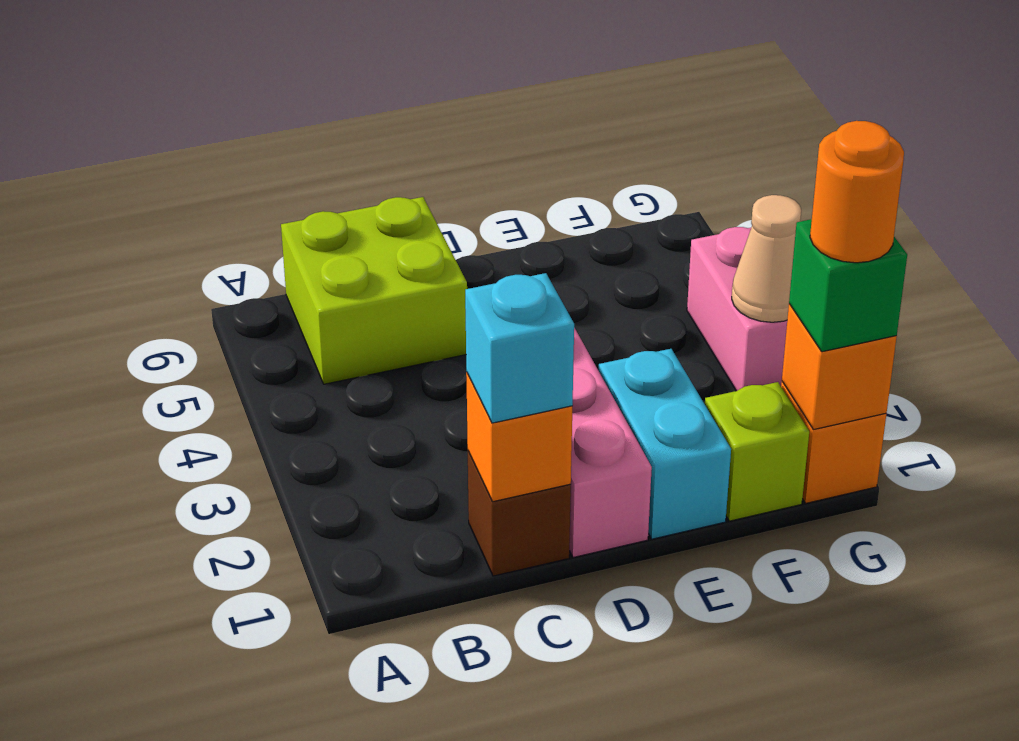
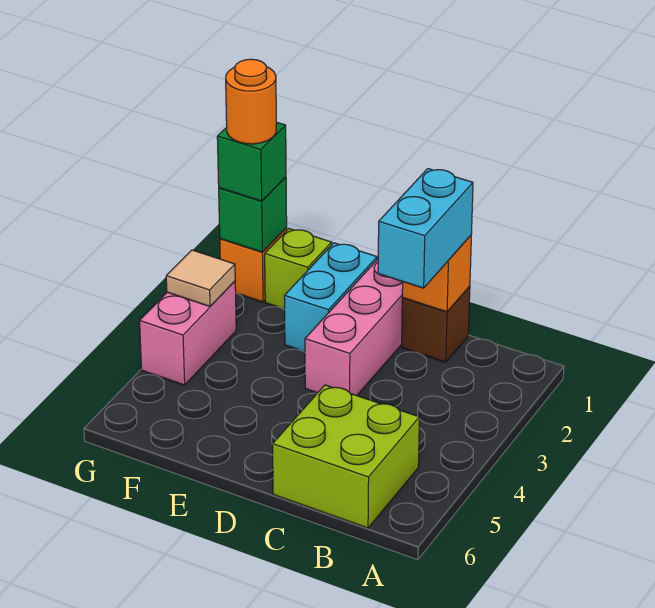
cyan brick C1 level 3 -> cyan brick C1:C2 level 3
orange brick G1 level 2 -> green brick G1 level 2
tan cone G3 level 2 -> tan tile G3 level 2

